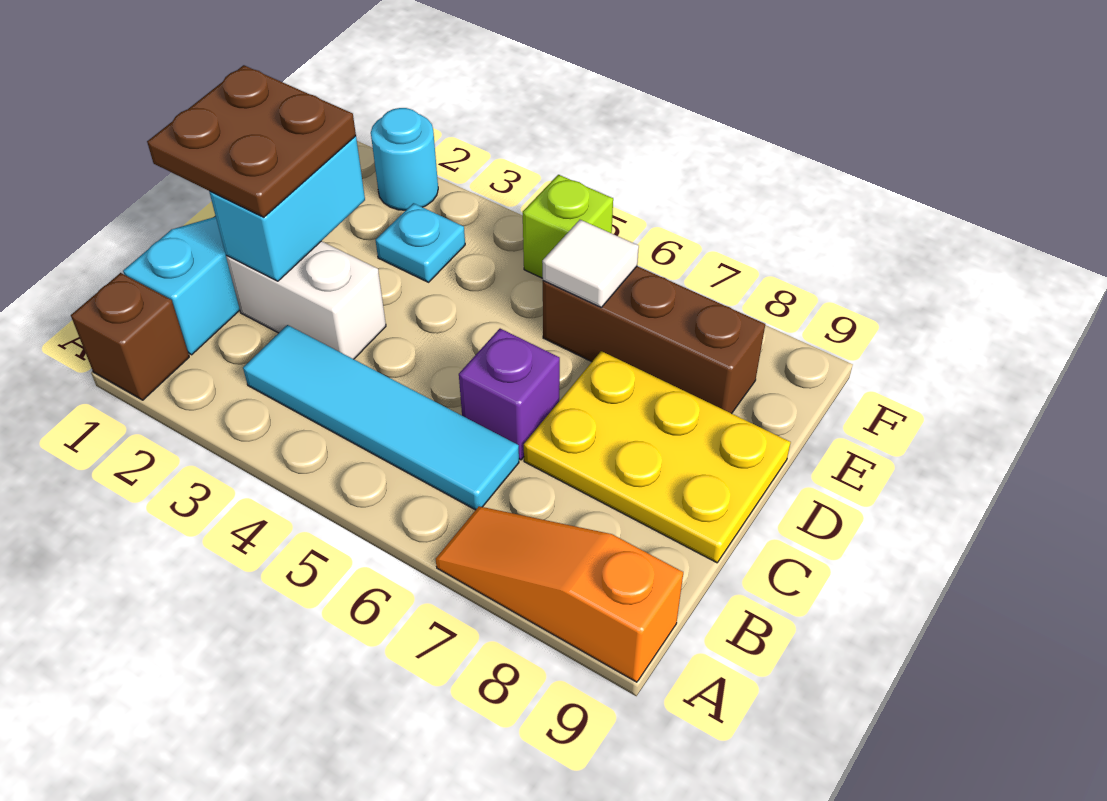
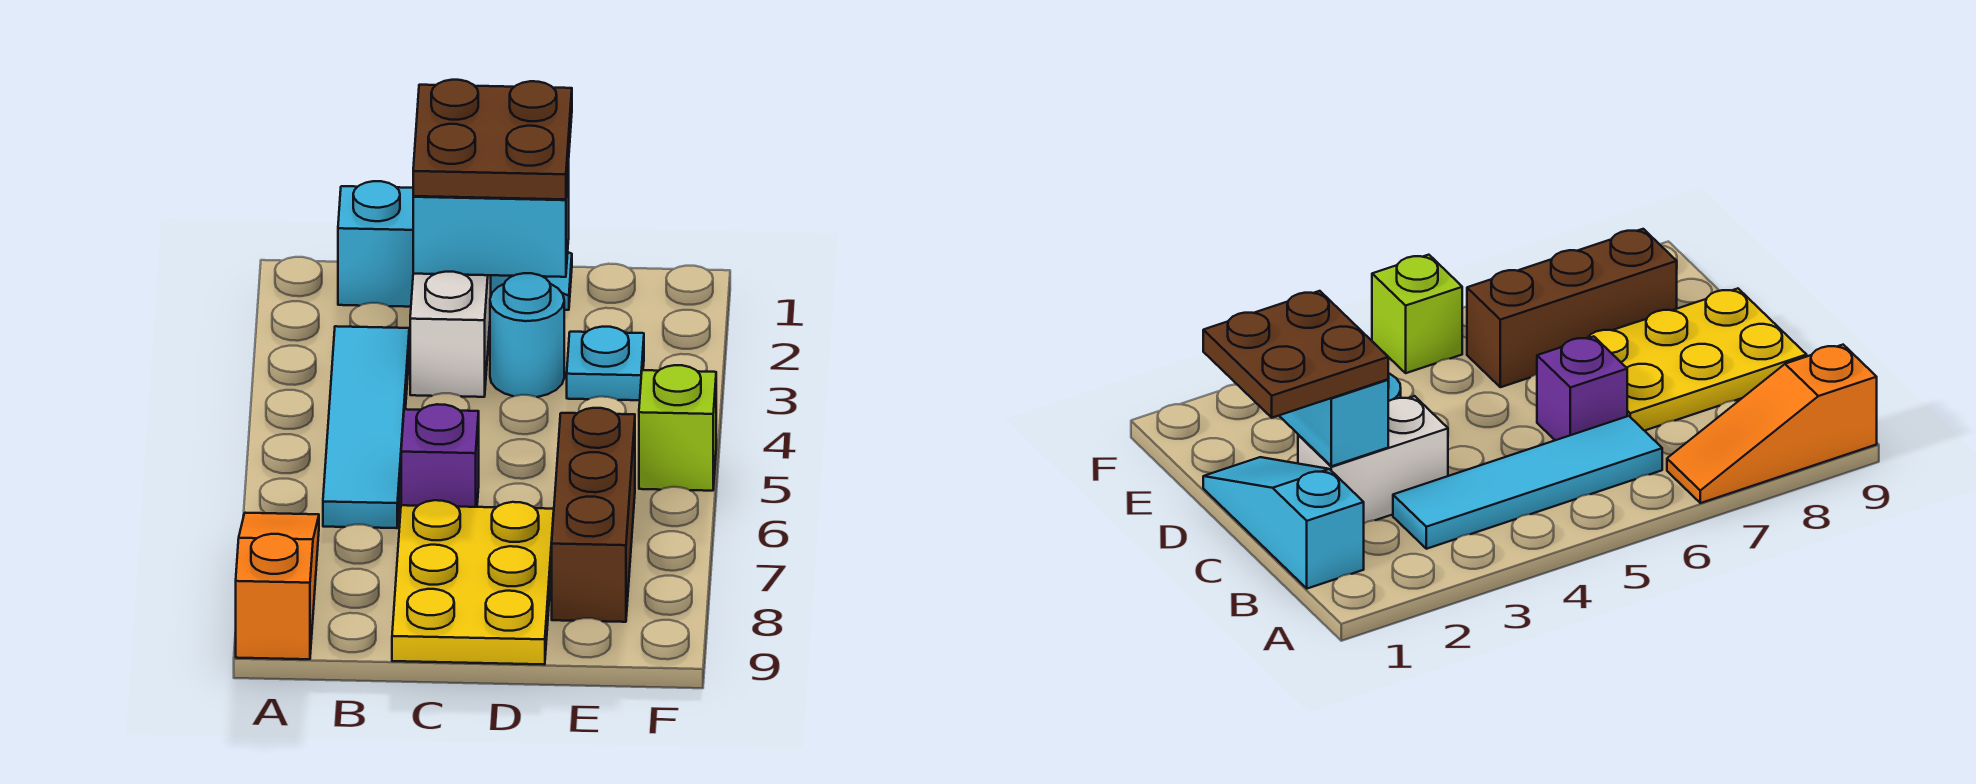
brown brick A1 level 1 -> none
white tile E6 level 2 -> none
cyan round brick F2 level 1 -> cyan round brick D3 level 1

